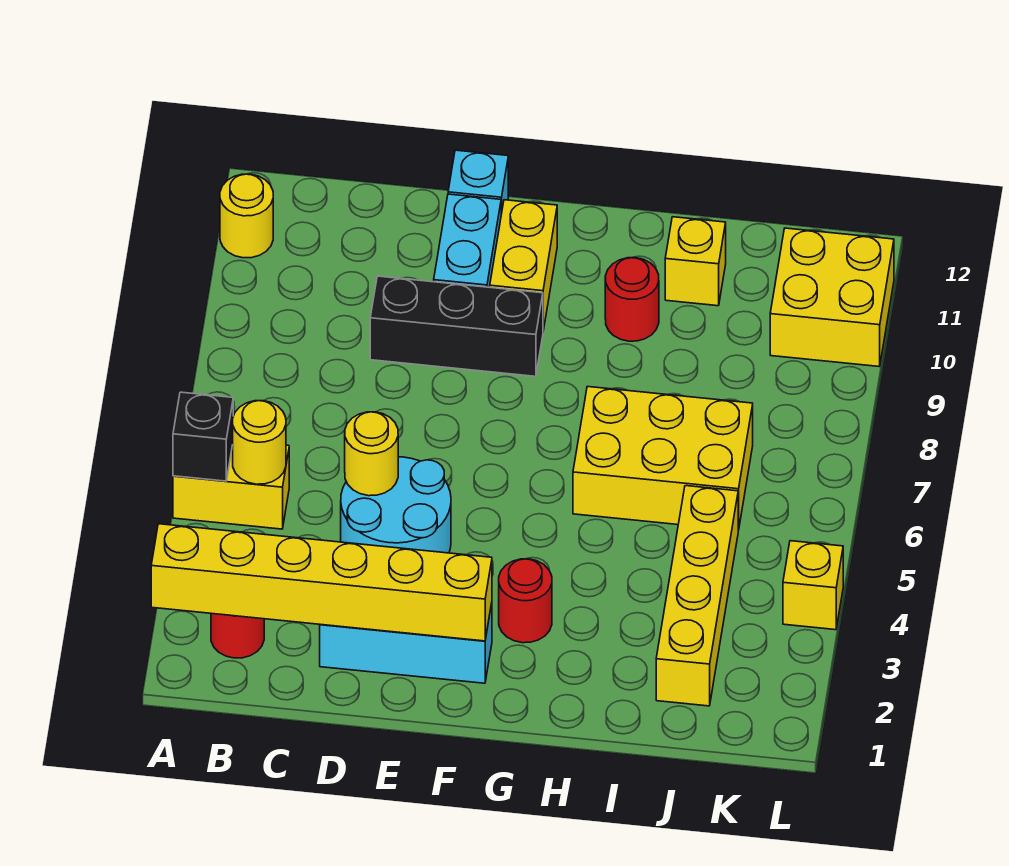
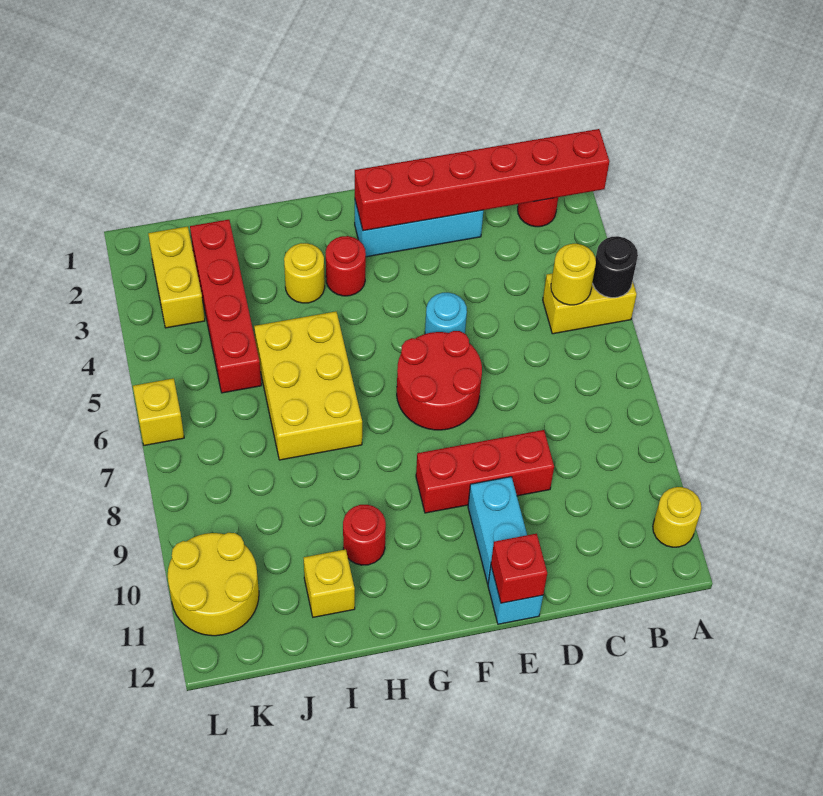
yellow brick A2:F2 level 2 -> red brick A2:F2 level 2
black brick A5 level 2 -> black round brick A5 level 2
cyan round brick D4:E5 level 1 -> cyan round brick E5 level 1
yellow round brick D5 level 2 -> yellow round brick H3 level 1
black brick D9:F9 level 1 -> red brick D9:F9 level 1
none -> red round brick E6:F7 level 1
none -> red brick E12 level 2
yellow brick F10:F11 level 1 -> yellow brick K2:K3 level 1
yellow brick H6:J7 level 1 -> yellow brick H5:I7 level 1
yellow brick J2:J5 level 1 -> red brick J2:J5 level 1
yellow brick K10:L11 level 1 -> yellow round brick K10:L11 level 1
yellow brick L4 level 1 -> yellow brick L6 level 1

